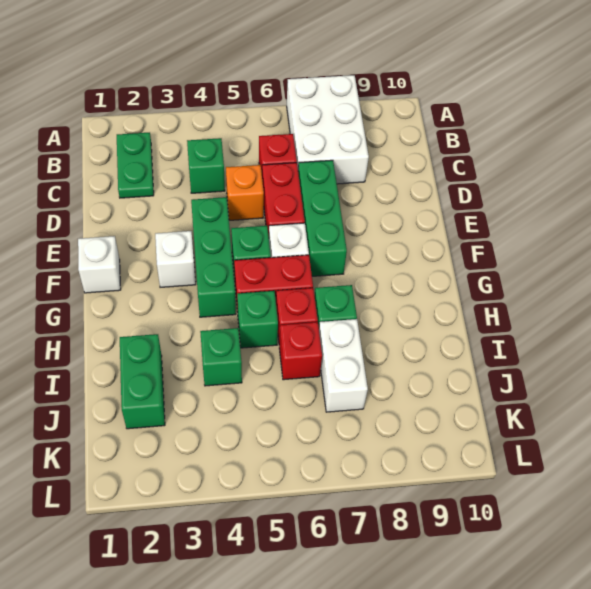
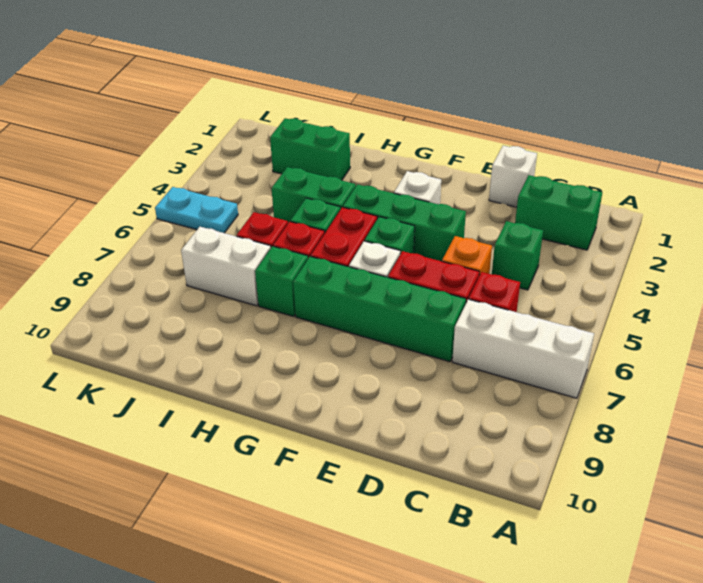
white brick A7:C8 level 1 -> white brick A7:C7 level 1
green plate B2:C2 level 1 -> green brick B2:C2 level 1
green brick D7:F7 level 1 -> green brick D7:G7 level 1
white brick F1 level 1 -> white brick D1 level 1
green brick I4 level 1 -> green brick H4:I4 level 1
none -> cyan plate K5:L5 level 1

